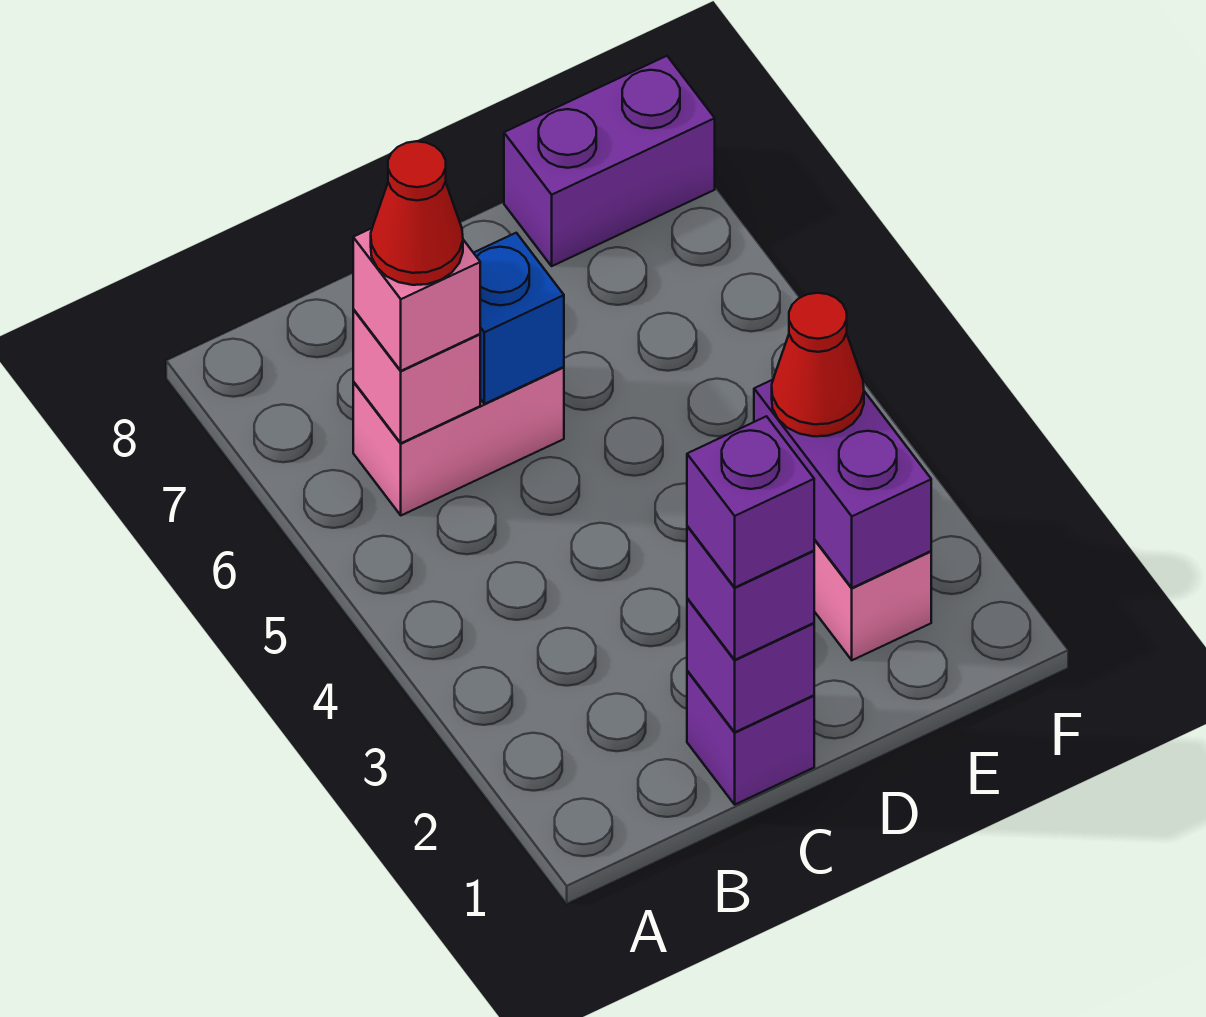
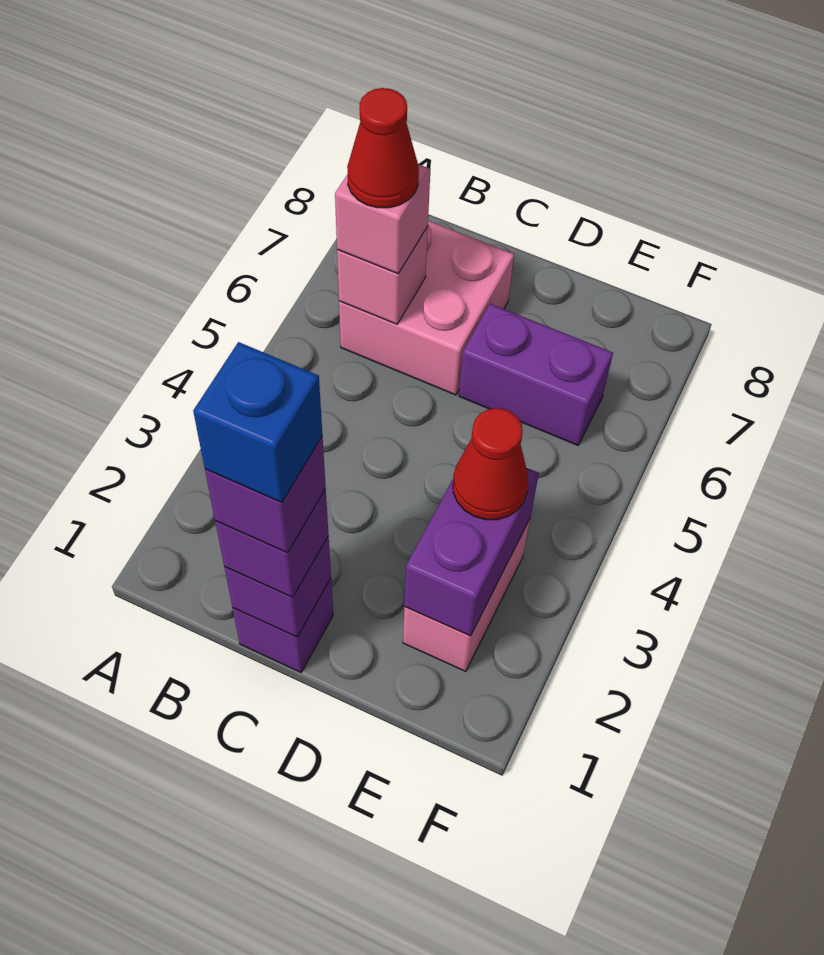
pink brick B6:C6 level 1 -> pink brick B6:C7 level 1
blue brick C6 level 2 -> blue brick C1 level 5
purple brick E8:F8 level 1 -> purple brick D6:E6 level 1

